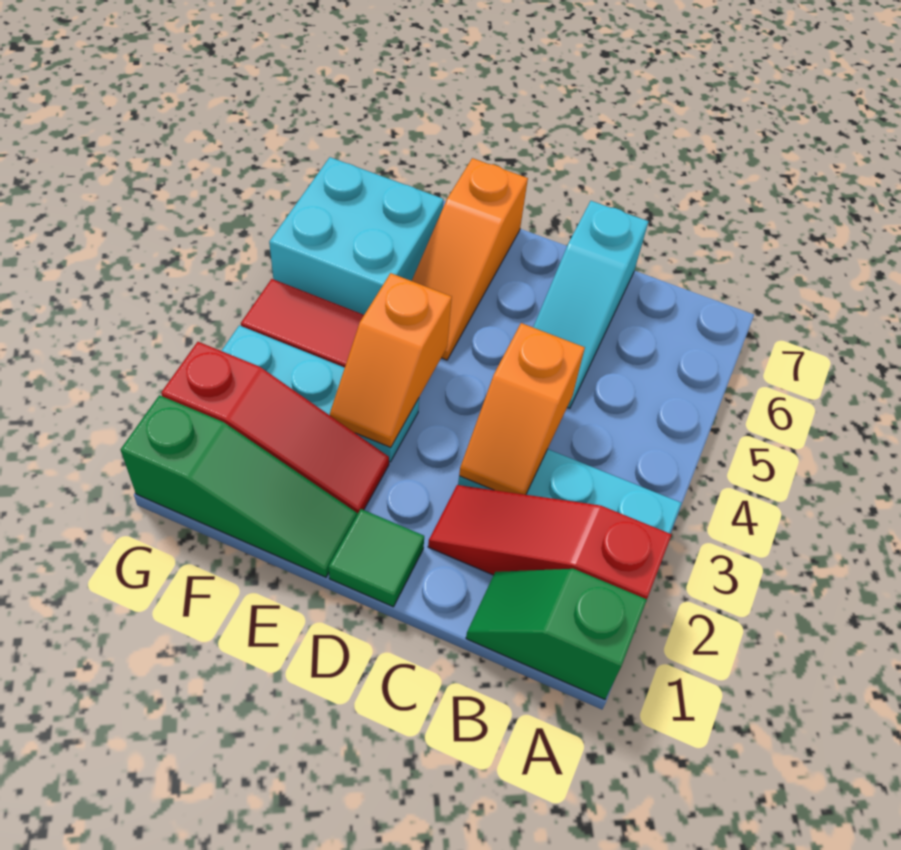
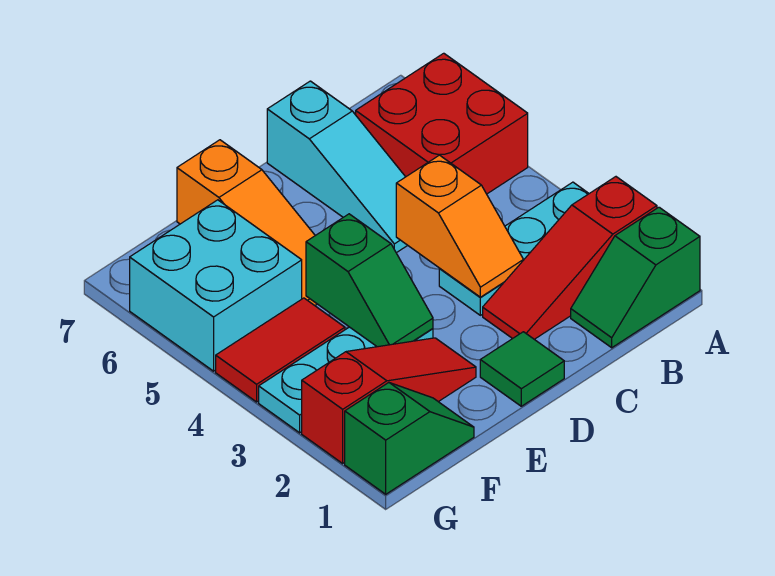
none -> red brick A5:B6 level 1
green slope E1:G1 level 1 top G -> green slope F1:G1 level 1 top G
orange slope E3:E4 level 2 top 4 -> green slope E3:E4 level 2 top 4

